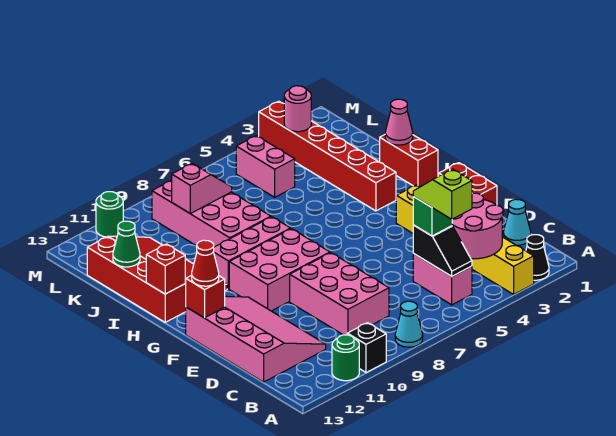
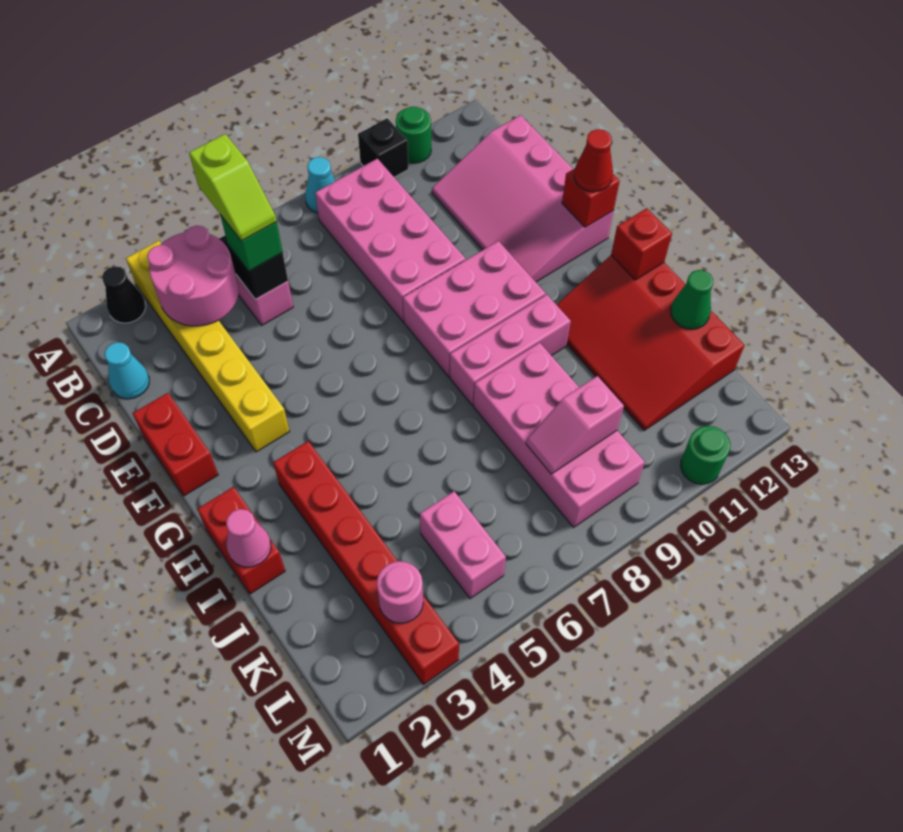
pink brick C8:E9 level 1 -> pink brick B8:E9 level 1

